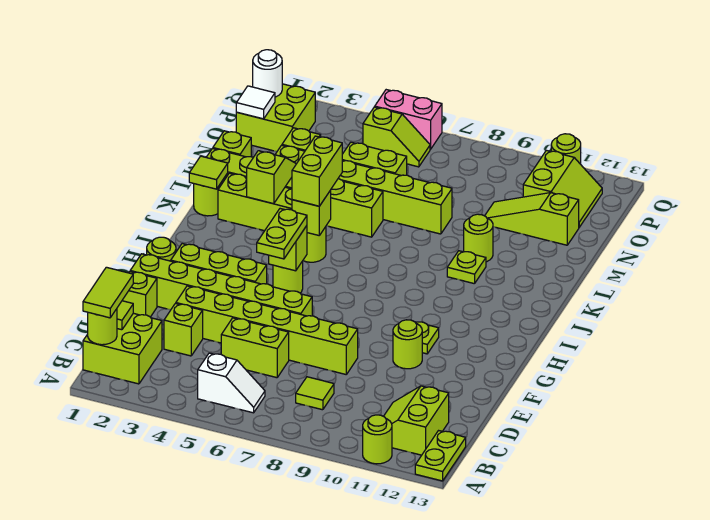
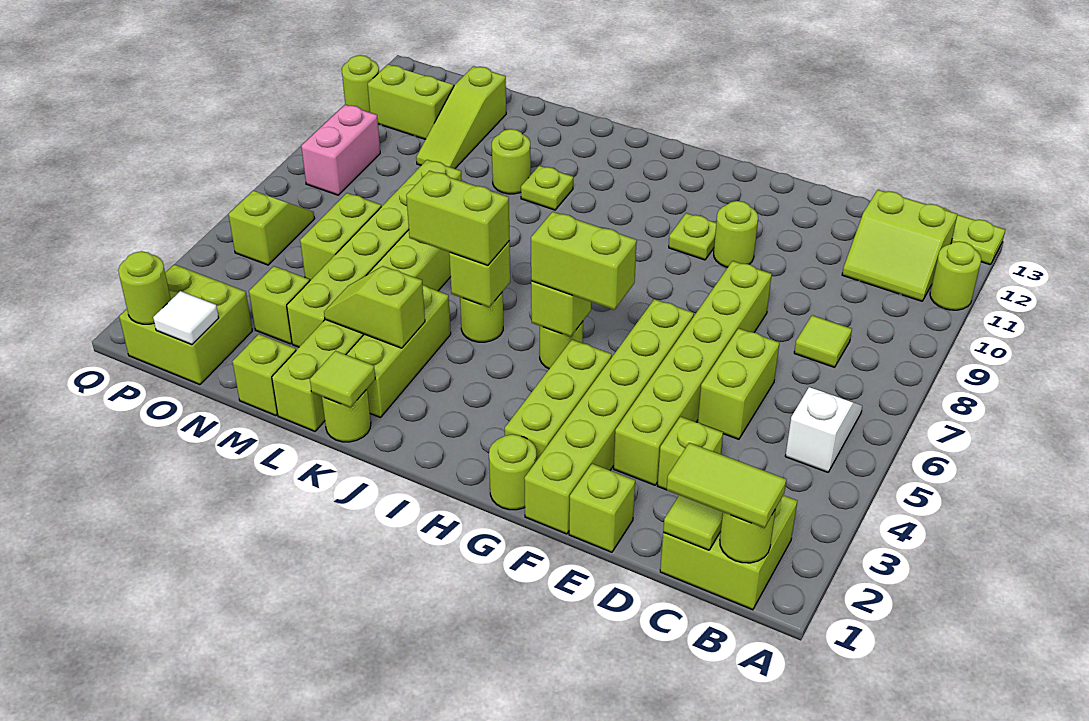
lime plate G5:H5 level 3 -> lime brick G5:H5 level 3
white round brick P1 level 2 -> lime round brick P1 level 2
pink brick Q5:Q6 level 1 -> pink brick P8:P9 level 1

